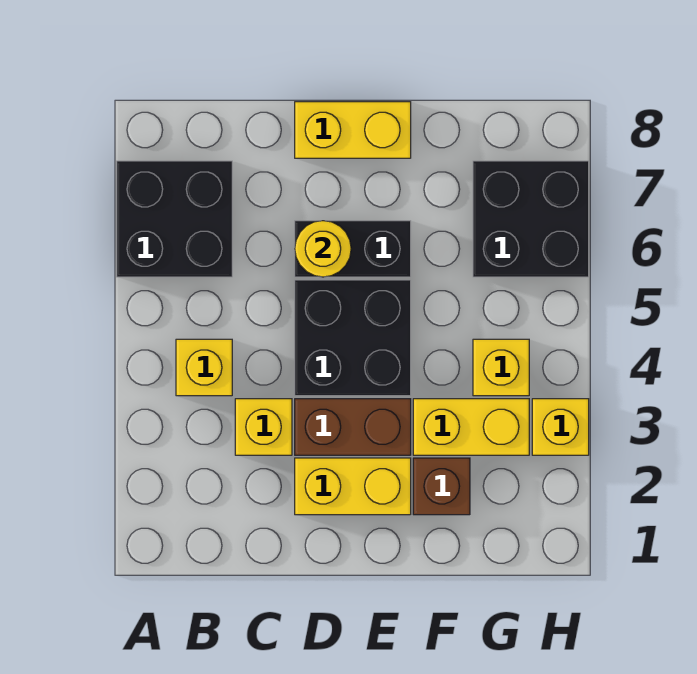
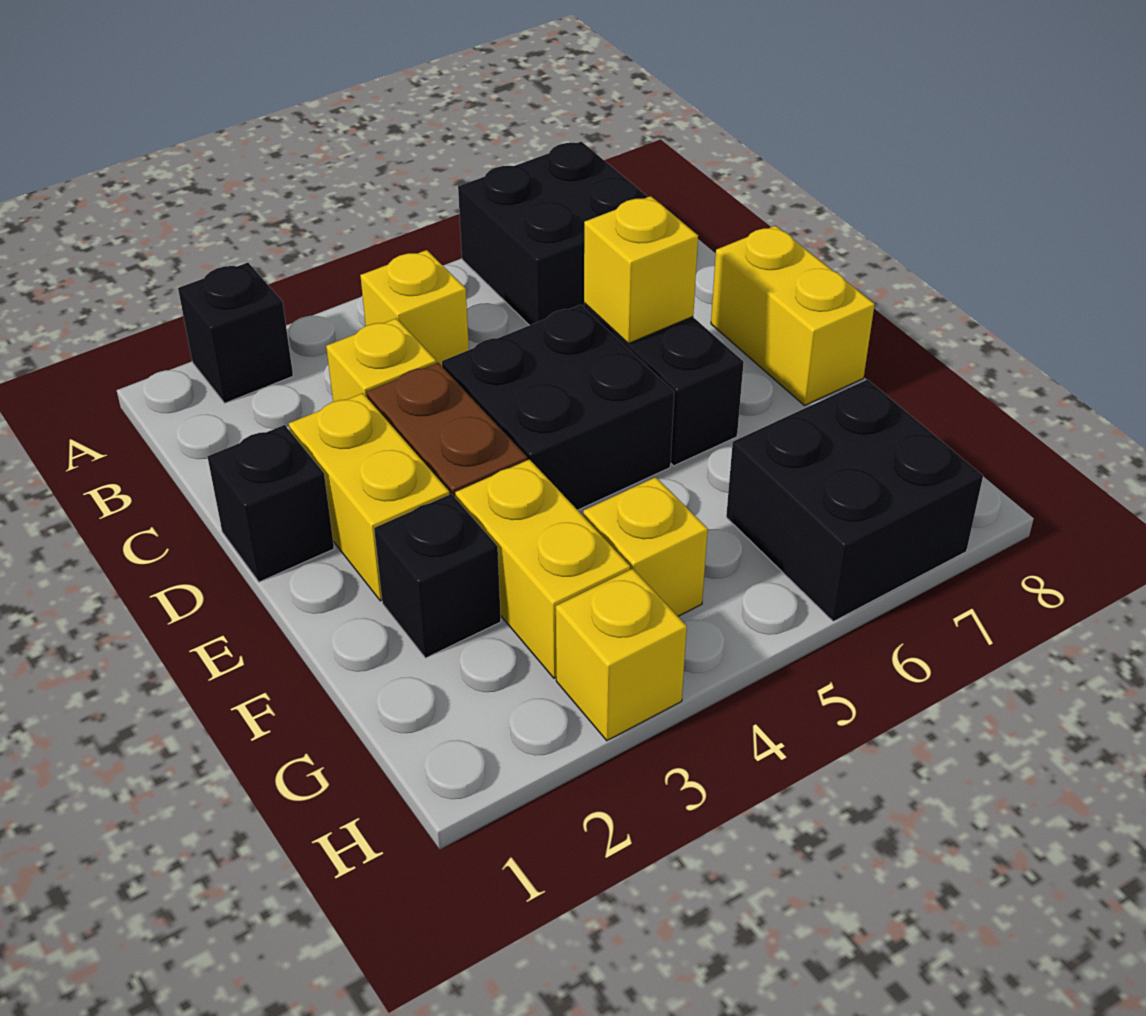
none -> black brick A2 level 1
none -> black brick D1 level 1
yellow round brick D6 level 2 -> yellow brick D6 level 2
brown brick F2 level 1 -> black brick F2 level 1

